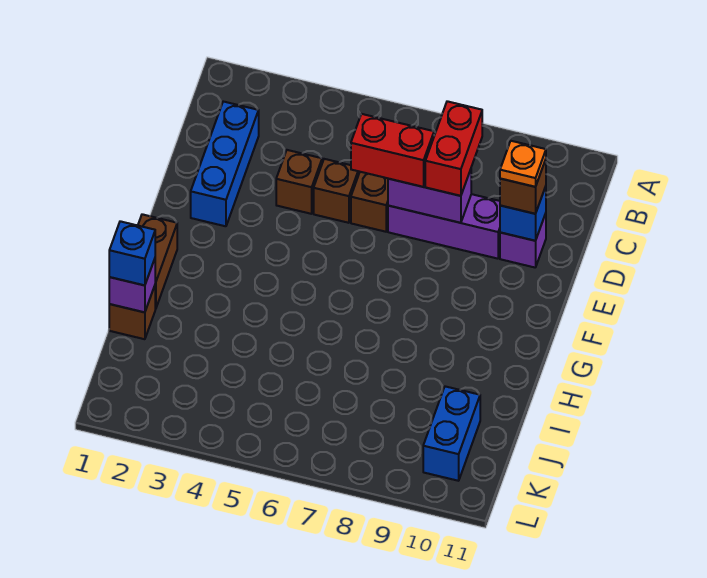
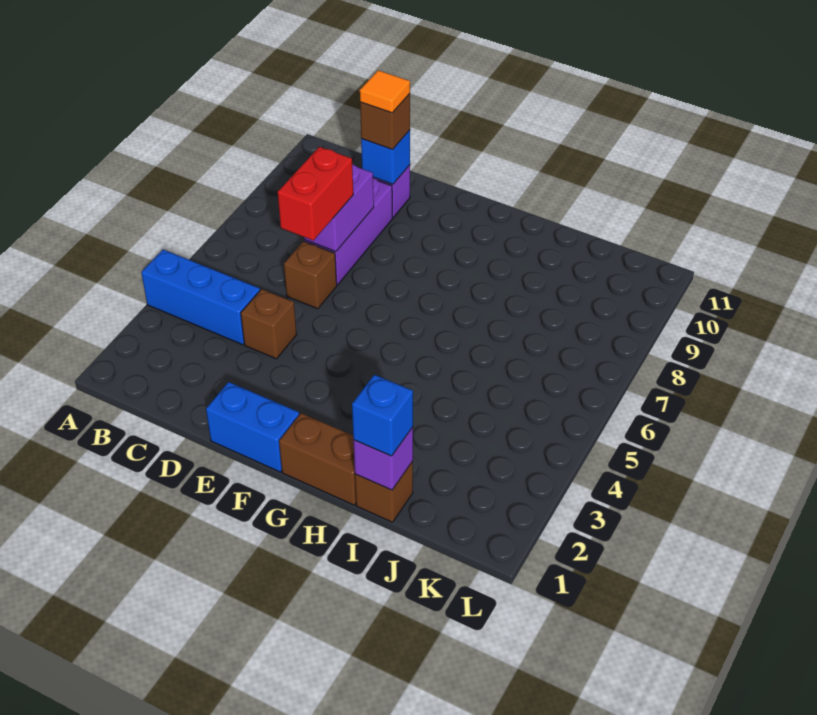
blue brick C2:E2 level 1 -> blue brick A4:C4 level 1
red brick C8:D8 level 3 -> none
brown brick D5 level 1 -> none
orange plate D10 level 4 -> orange tile D10 level 4
blue brick J10:K10 level 1 -> blue brick E1:F1 level 1

